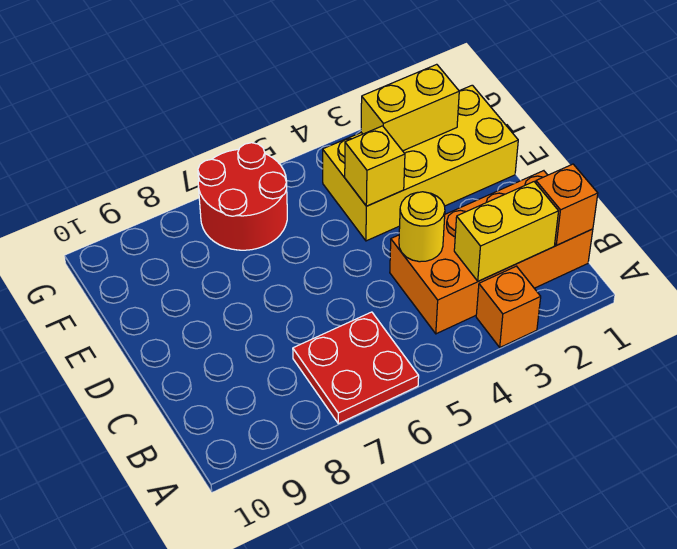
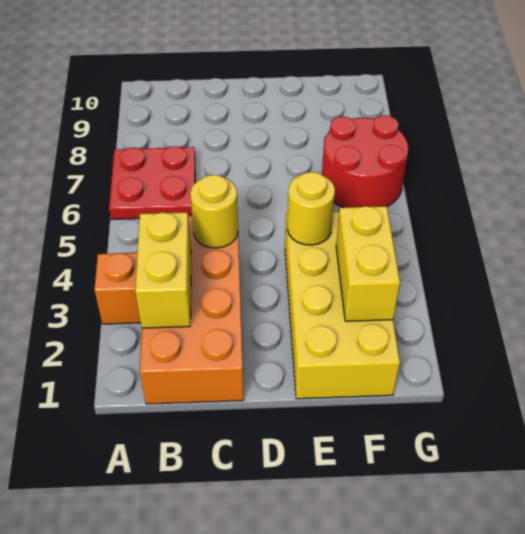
orange brick B1 level 2 -> none
yellow brick E4 level 2 -> yellow round brick E4 level 2

